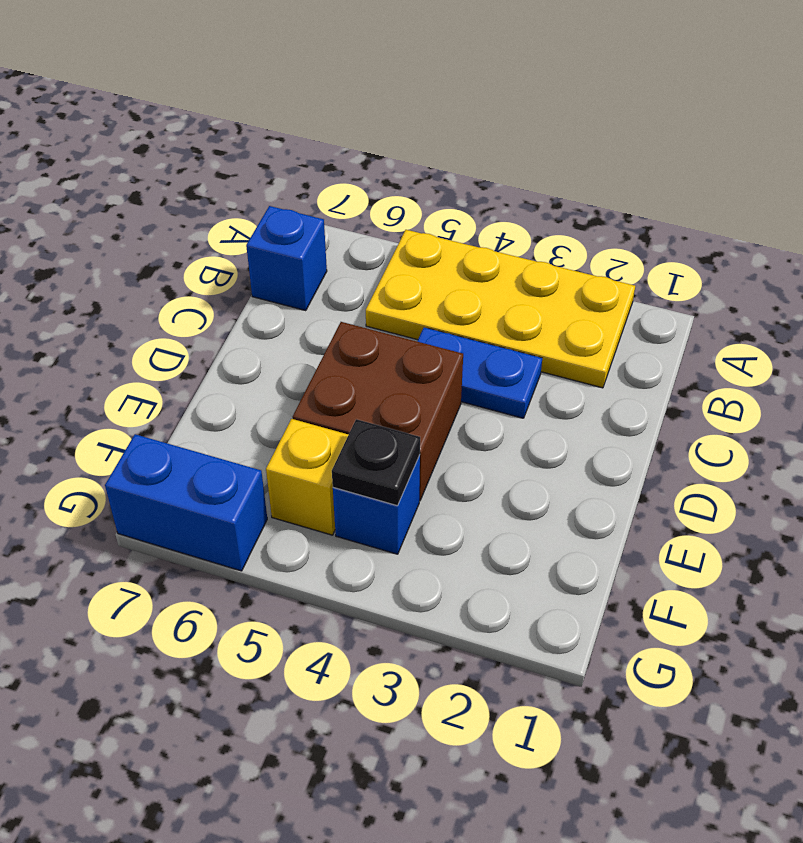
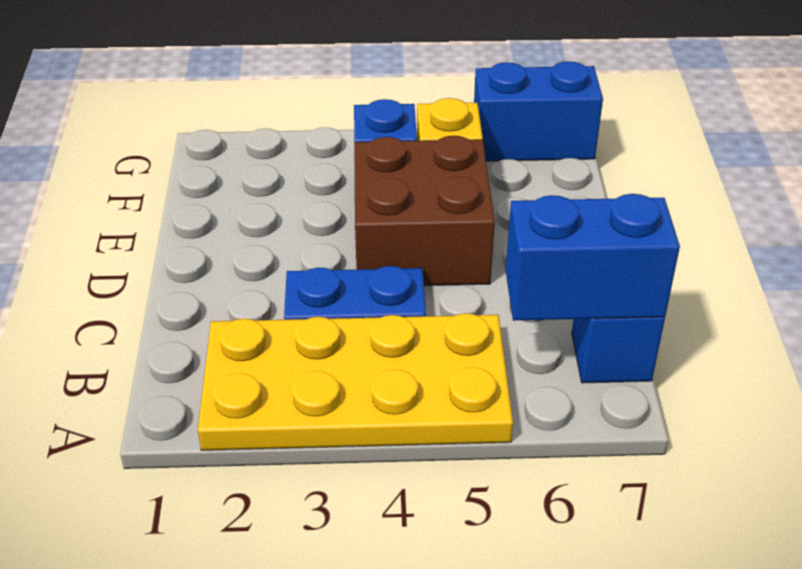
none -> blue brick B6:B7 level 2
black plate F4 level 2 -> none

